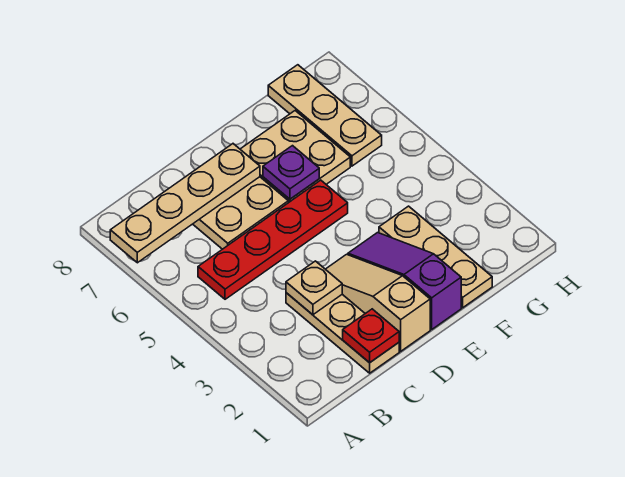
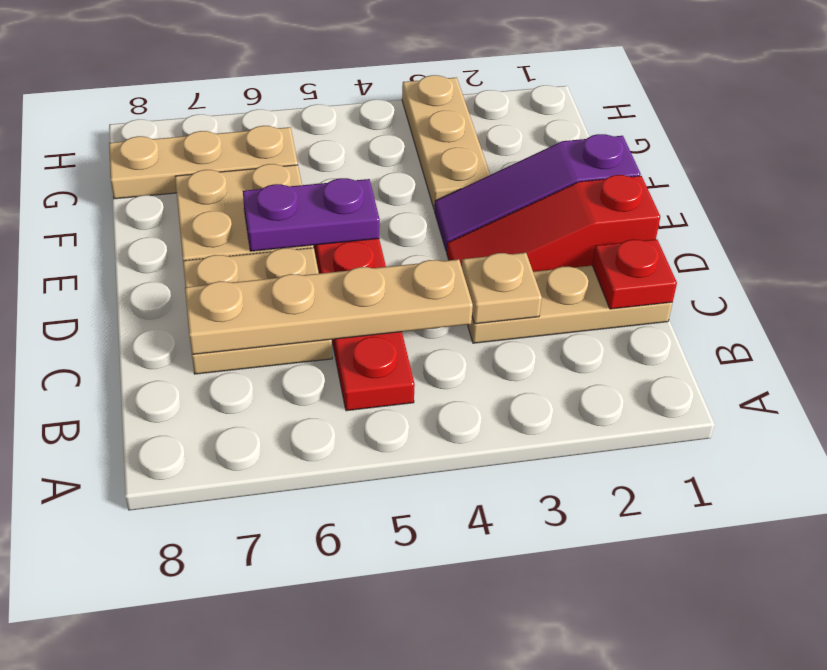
tan plate A7:D7 level 2 -> tan plate C4:C7 level 2
tan slope D1:D3 level 1 top 1 -> red slope D1:D3 level 1 top 1
purple plate E6 level 2 -> purple plate E5:E6 level 2
tan plate F1:F3 level 1 -> tan plate F3:H3 level 1

